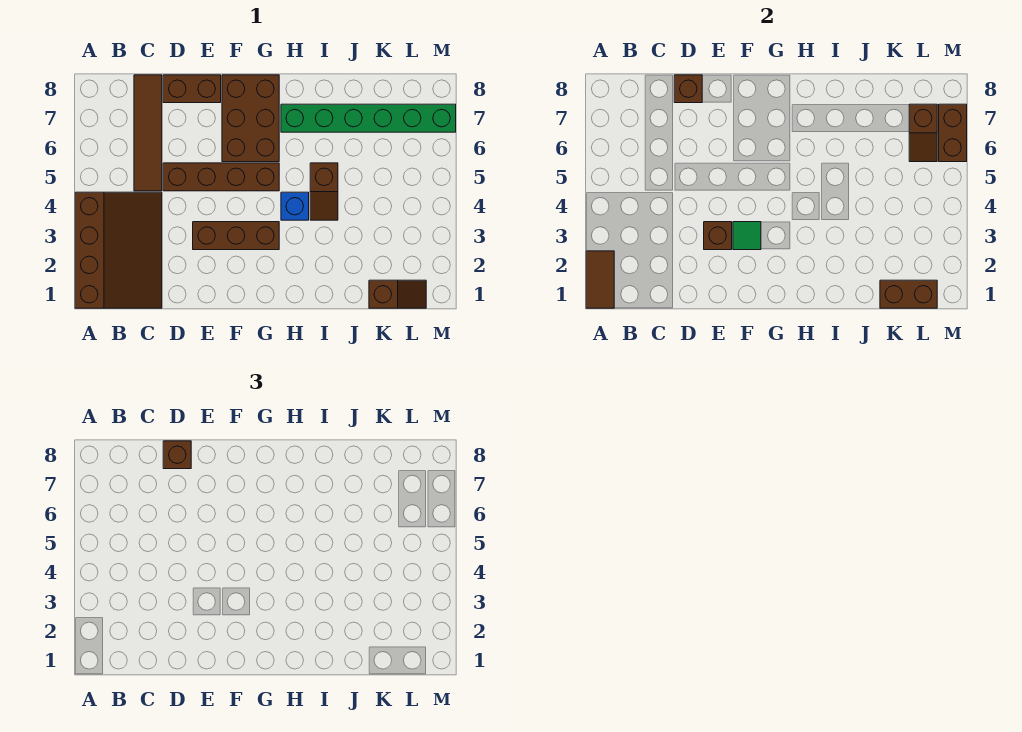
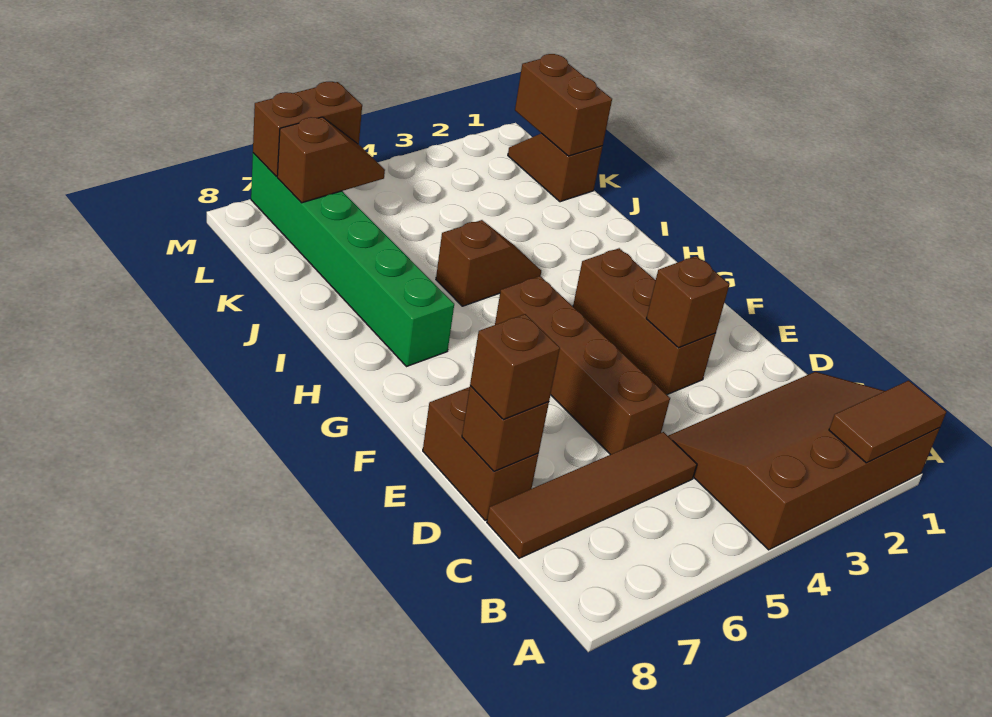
green tile F3 level 2 -> none
brown brick F6:G8 level 1 -> none
blue brick H4 level 1 -> none

